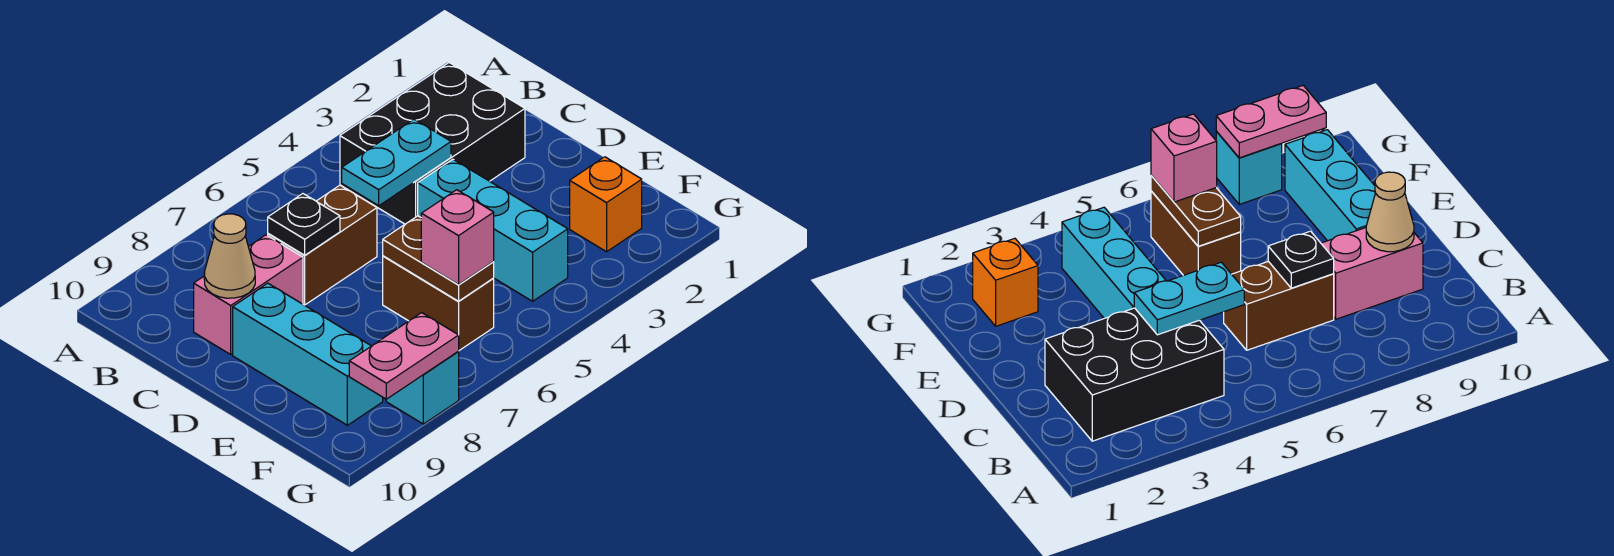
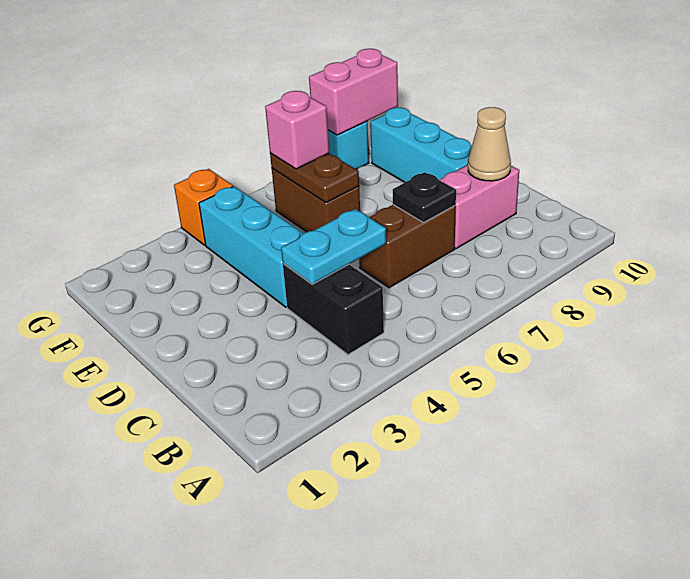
black brick B2:C4 level 1 -> black brick B4:C4 level 1
orange brick F2 level 1 -> orange brick G4 level 1
pink plate G8:G9 level 2 -> pink brick G8:G9 level 2

